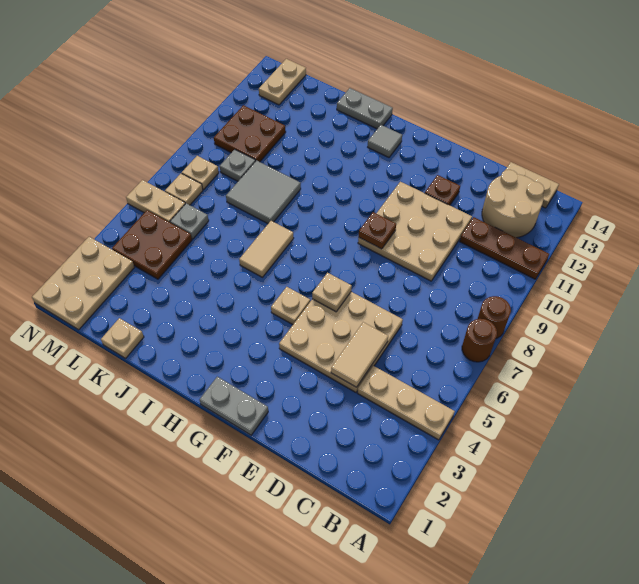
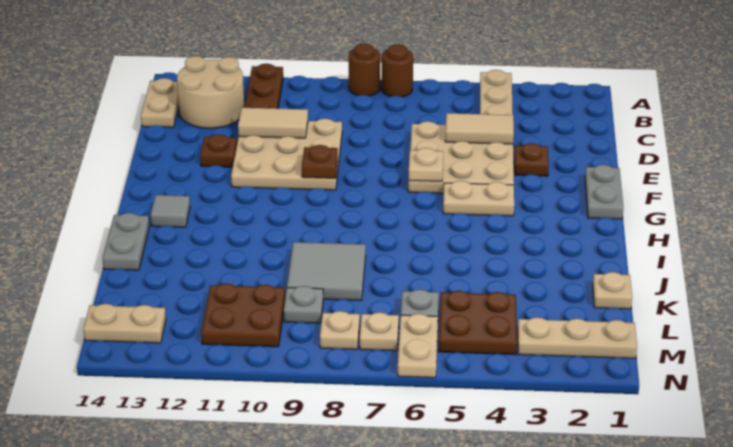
none -> brown plate E3 level 1
tan plate G5 level 1 -> tan plate G4:G5 level 1
tan tile I6:I7 level 1 -> tan tile D10:D11 level 2
tan plate M1:N3 level 1 -> tan plate M1:M3 level 1

